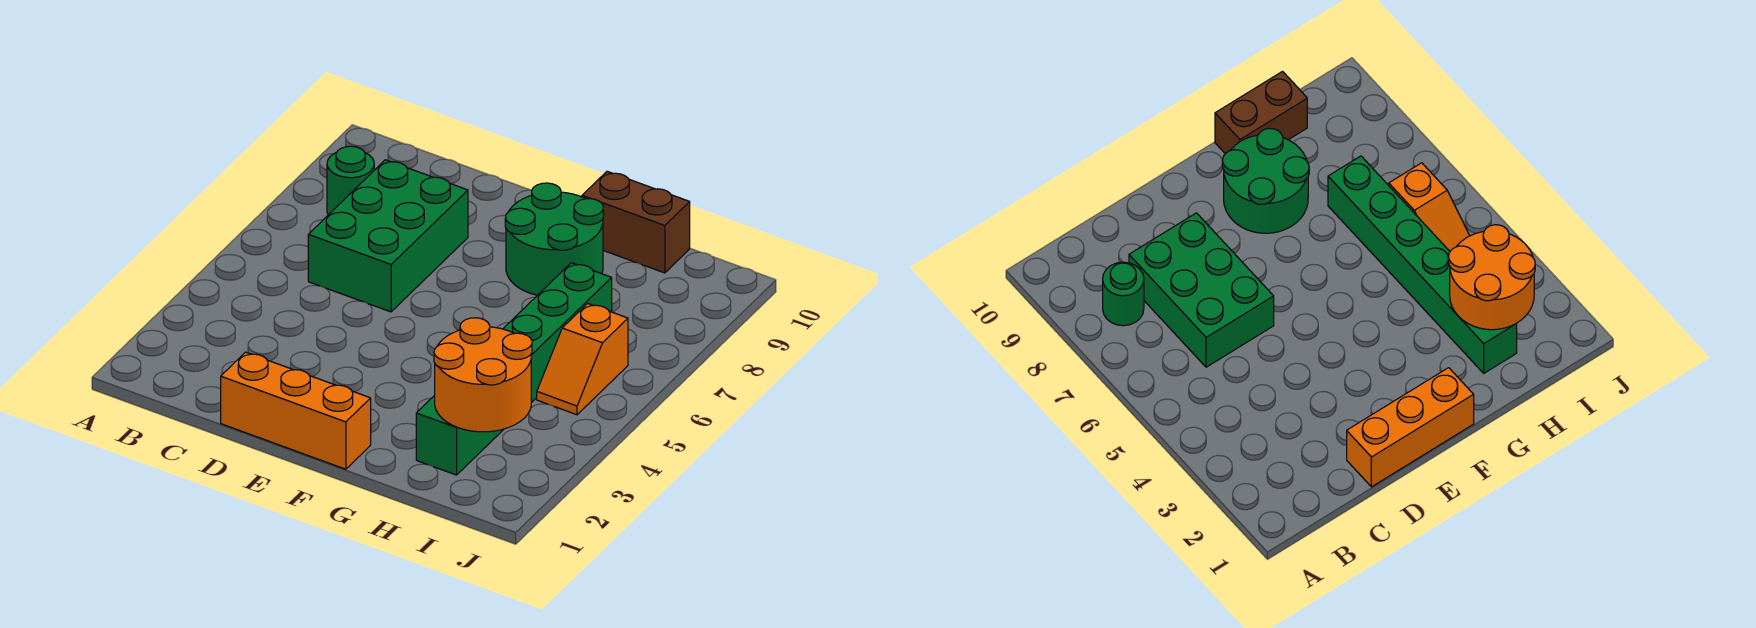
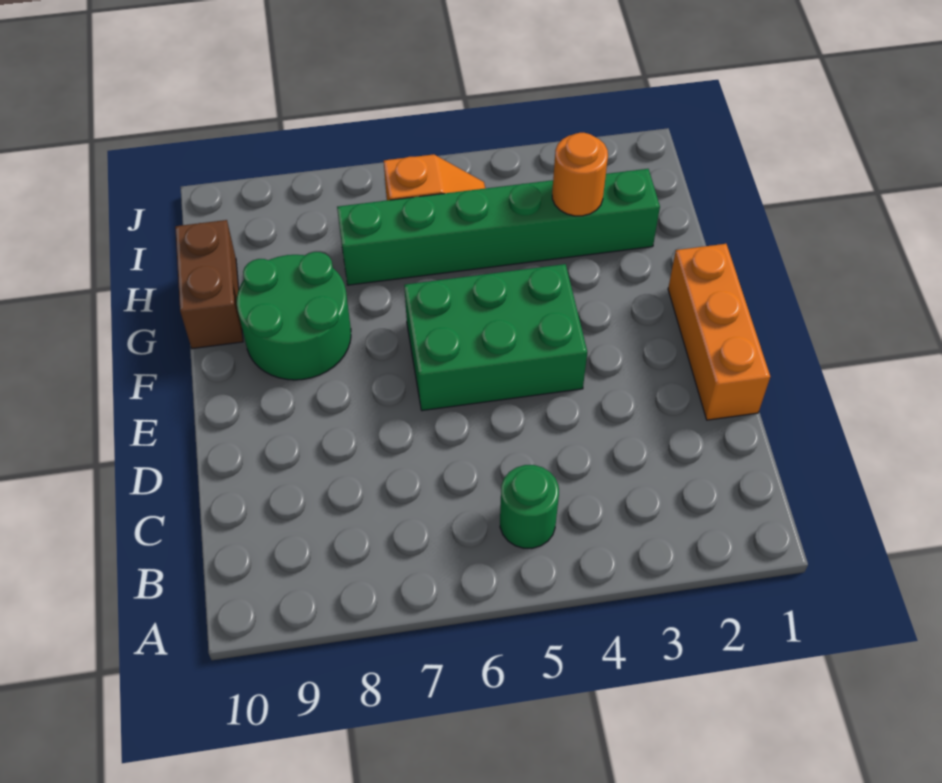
green round brick B8 level 1 -> green round brick B5 level 1
green brick C6:D8 level 1 -> green brick E4:F6 level 1
orange round brick H2:I3 level 2 -> orange round brick H3 level 2

